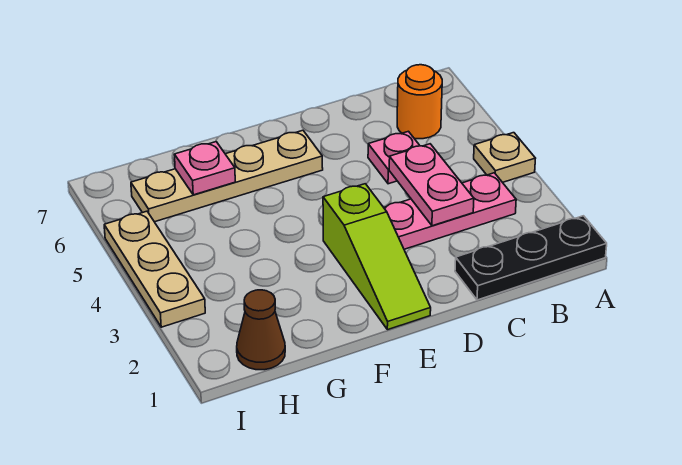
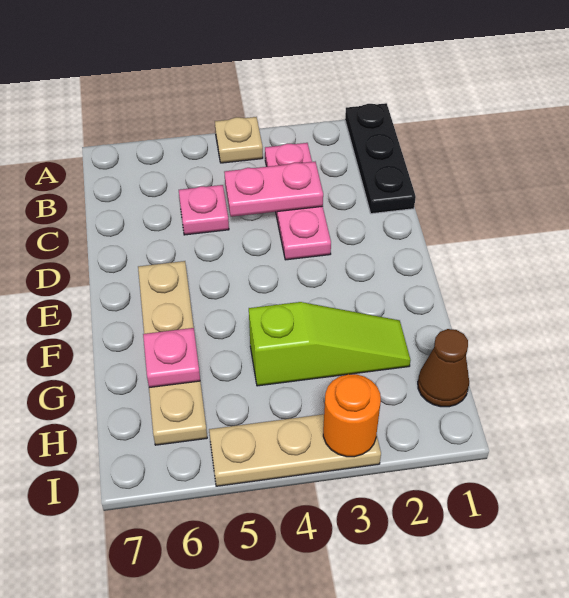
orange round brick B6 level 1 -> orange round brick I3 level 2
lime slope E1:E3 level 1 top 3 -> lime slope G2:G4 level 1 top 4

